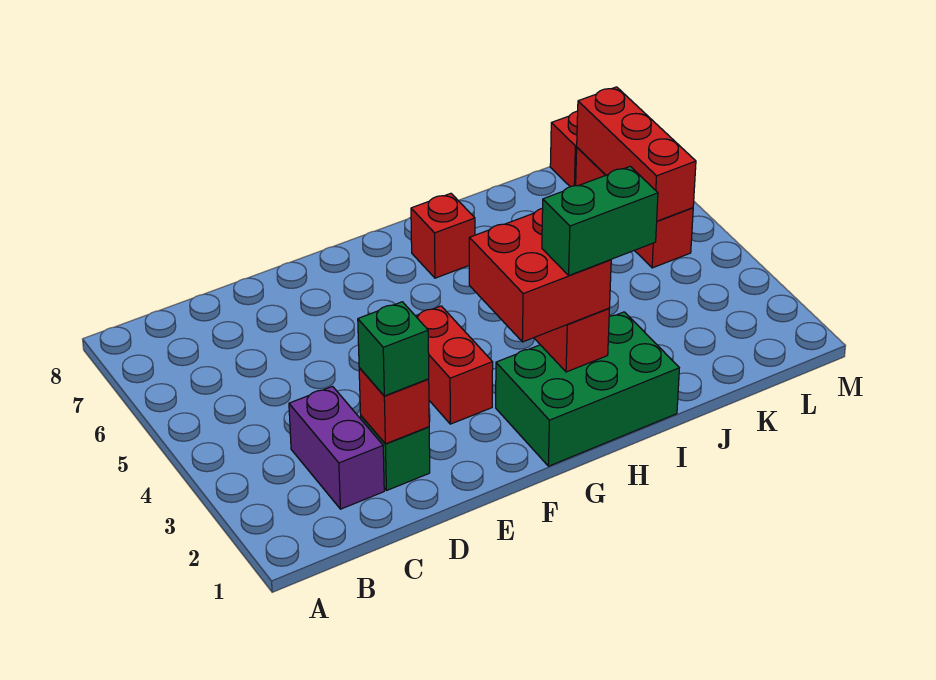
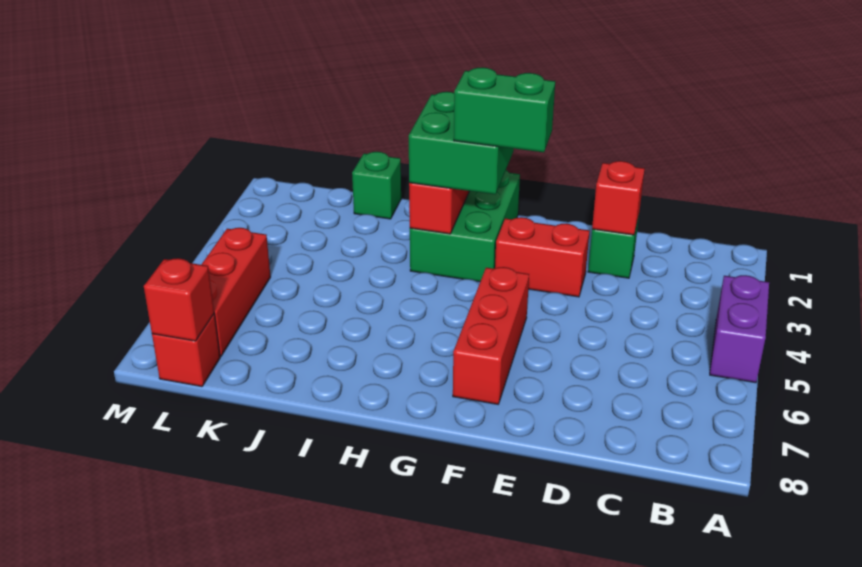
purple brick C2:C3 level 1 -> purple brick A4:A5 level 1
green brick D2 level 3 -> green brick J1 level 1
red brick F3:F4 level 1 -> red brick E3:F3 level 1
green brick G1:I2 level 1 -> green brick G1:H3 level 1
red brick G2:H3 level 3 -> green brick G2:H3 level 3
green brick H2:I2 level 4 -> green brick F3:G3 level 4
red brick H7 level 1 -> red brick L8 level 2
red brick L5:L7 level 2 -> red brick F5:F7 level 1

